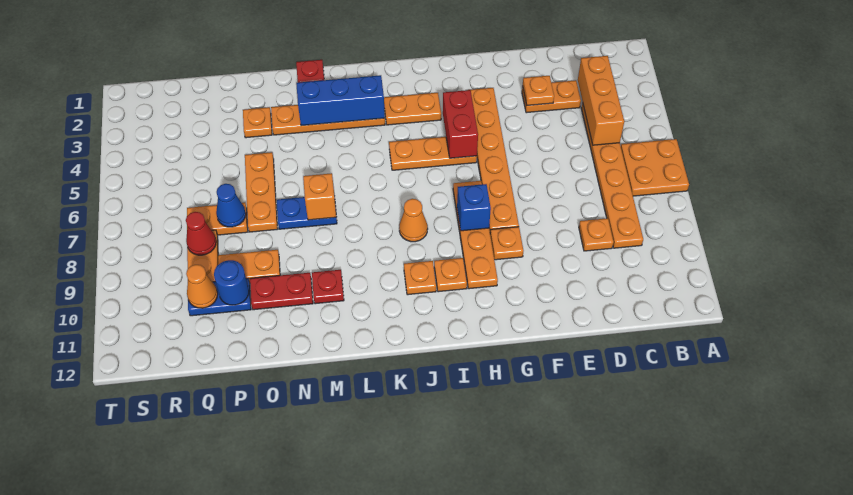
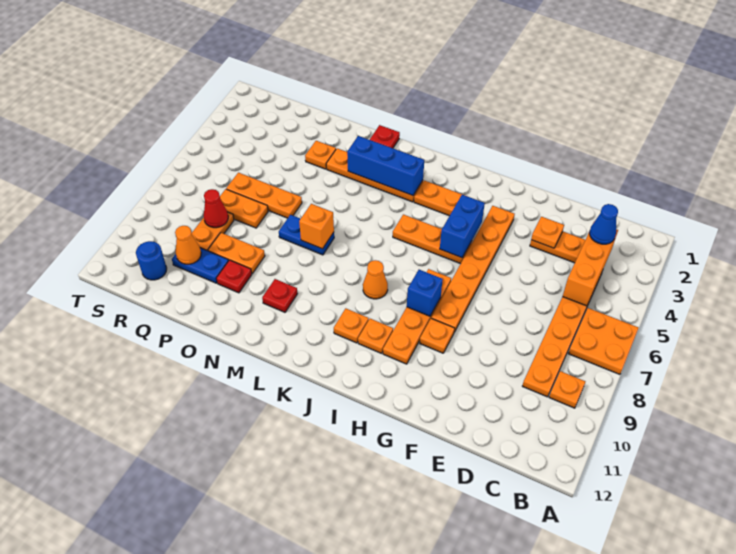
orange plate D9 level 1 -> orange plate B9 level 1
red brick H4:H5 level 2 -> blue brick H4:H5 level 2
red plate N10:O10 level 1 -> red plate O10 level 1
orange plate O5:O7 level 1 -> orange plate O6:Q6 level 1
blue cone P7 level 2 -> blue cone C3 level 3
blue round brick P10 level 2 -> blue round brick R11 level 1

